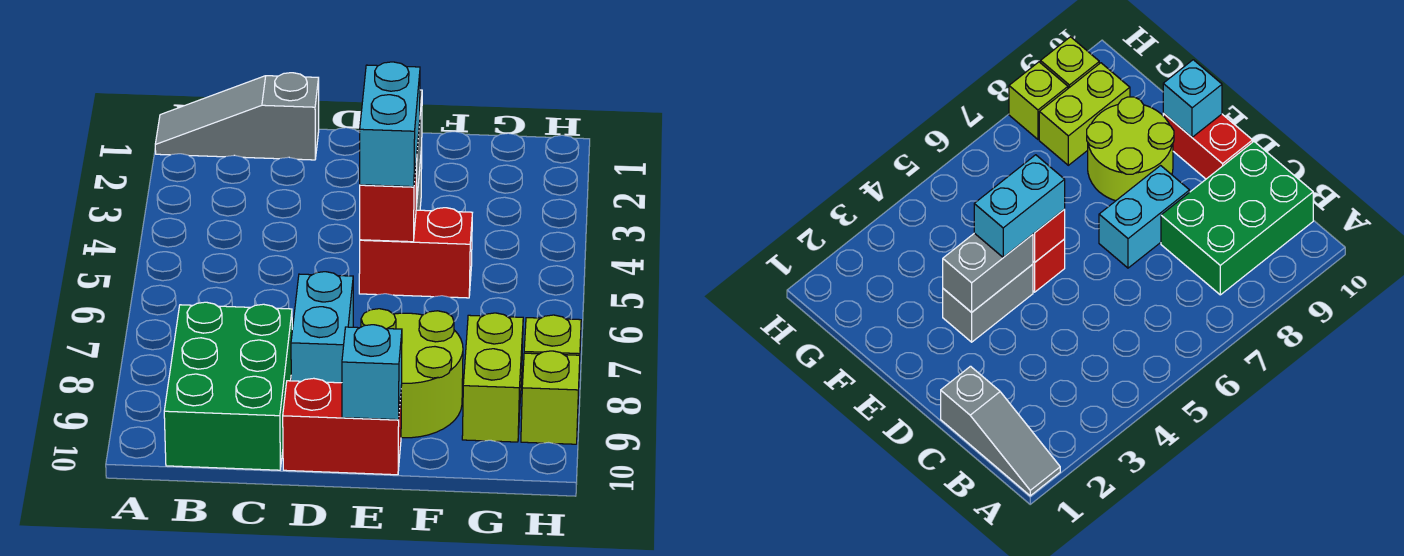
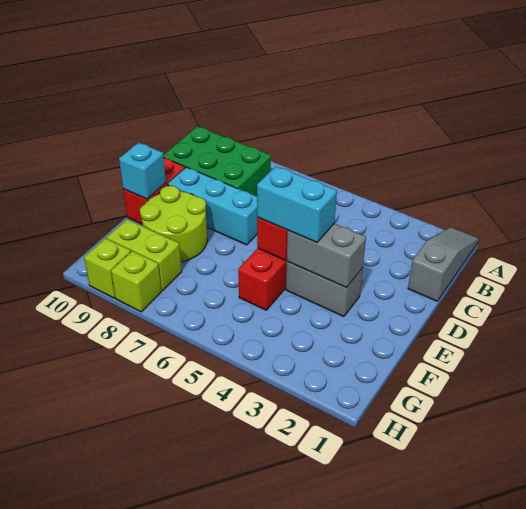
cyan brick D7:D8 level 1 -> cyan brick D7:D9 level 1

